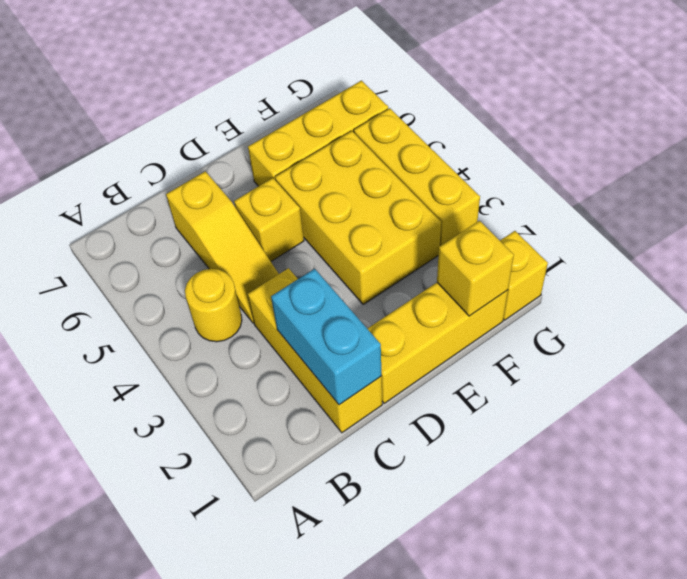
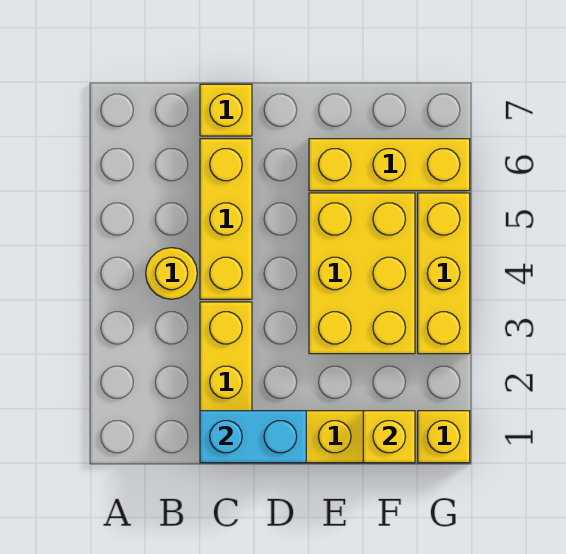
cyan brick C1:C2 level 2 -> cyan brick C1:D1 level 2
yellow slope C4:C6 level 1 top 6 -> yellow brick C4:C6 level 1
yellow brick D5 level 1 -> yellow brick C7 level 1

